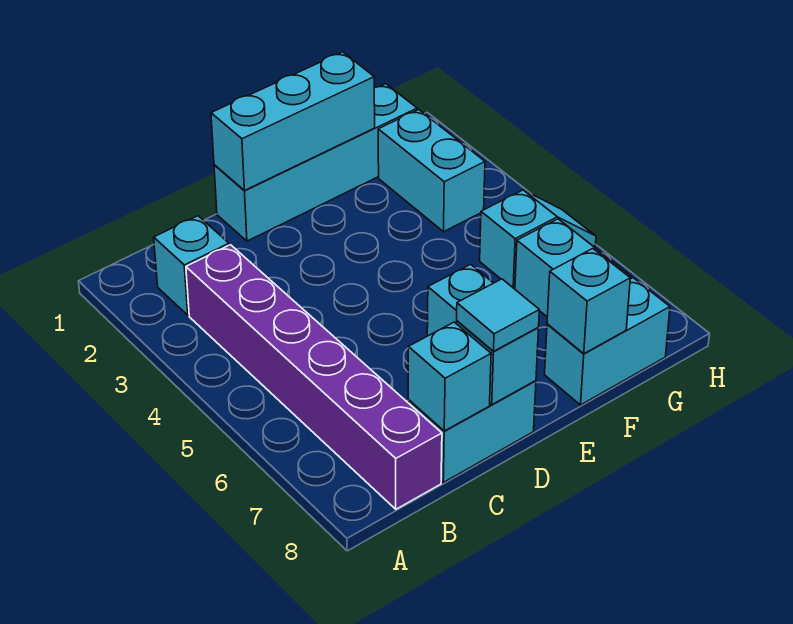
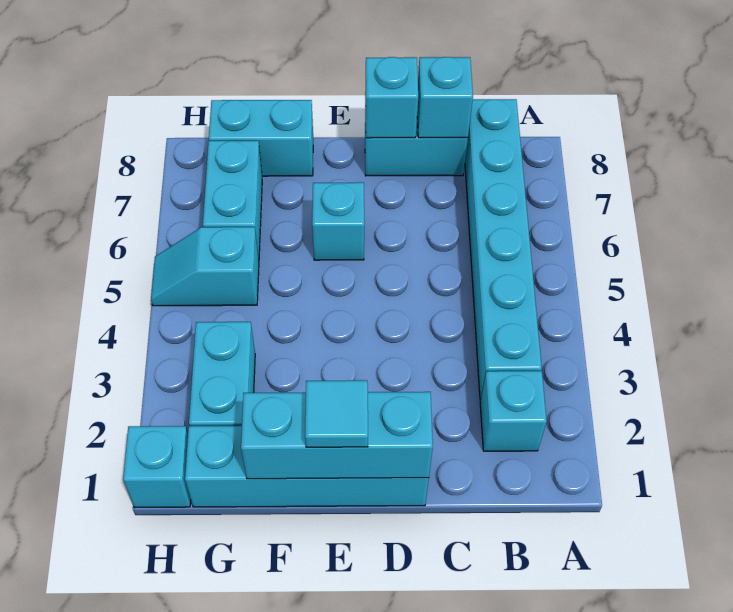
purple brick B3:B8 level 1 -> cyan brick B3:B8 level 1
cyan tile D8 level 3 -> cyan tile E1 level 3
cyan brick F8 level 2 -> cyan brick H1 level 1

